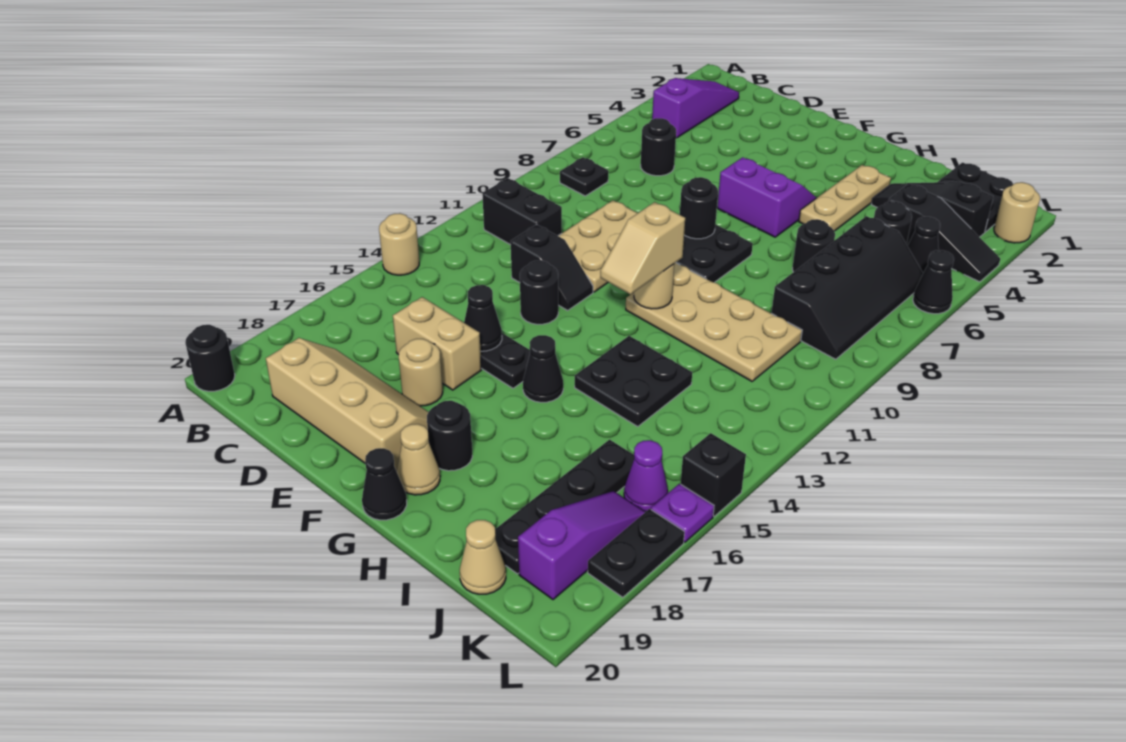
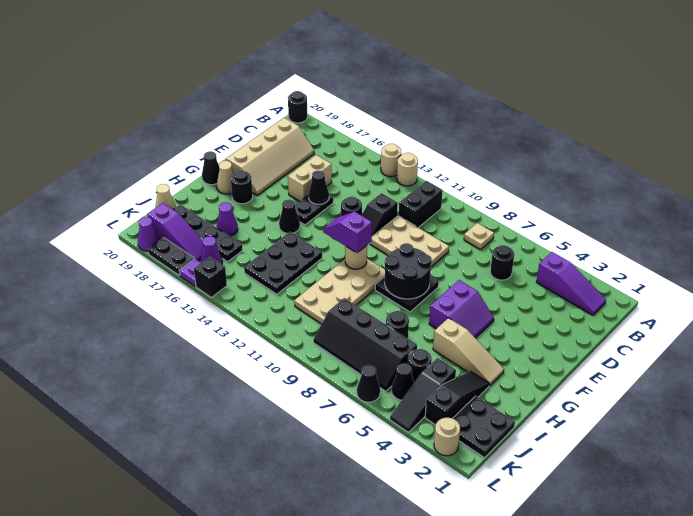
black plate B8 level 1 -> tan plate B8 level 1
tan round brick E17 level 1 -> tan round brick A13 level 1
black round brick F8 level 2 -> black round brick F8:G9 level 2
tan slope G11:G12 level 3 top 11 -> purple slope G11:G12 level 3 top 11
tan plate H3:H5 level 1 -> tan slope H3:H5 level 1 top 5
black plate H13:I14 level 1 -> black plate H13:J14 level 1
none -> purple cone I17 level 1
none -> purple cone L19 level 1

